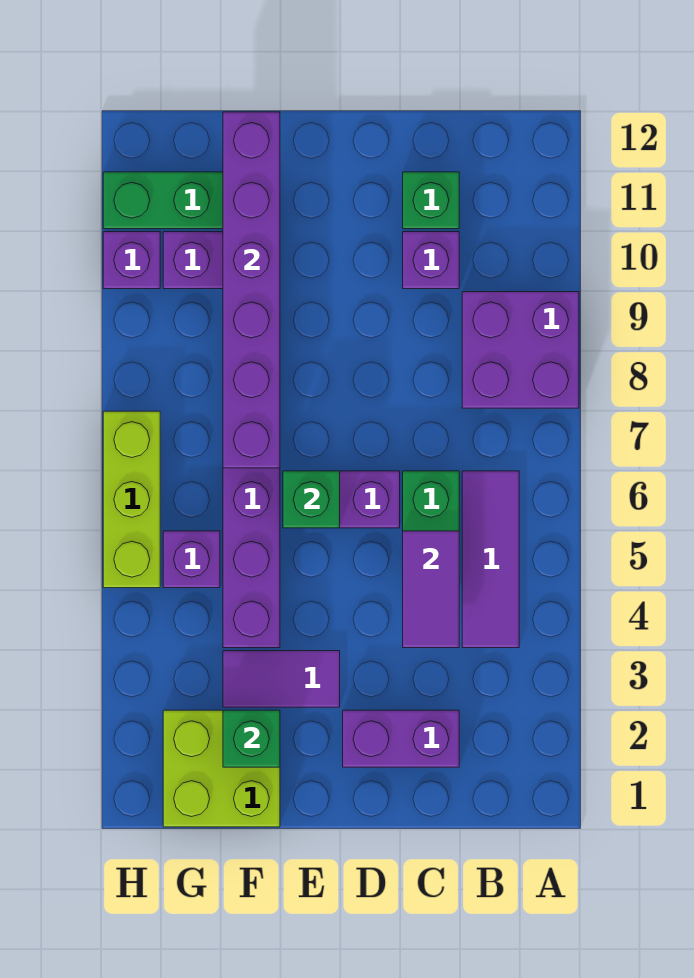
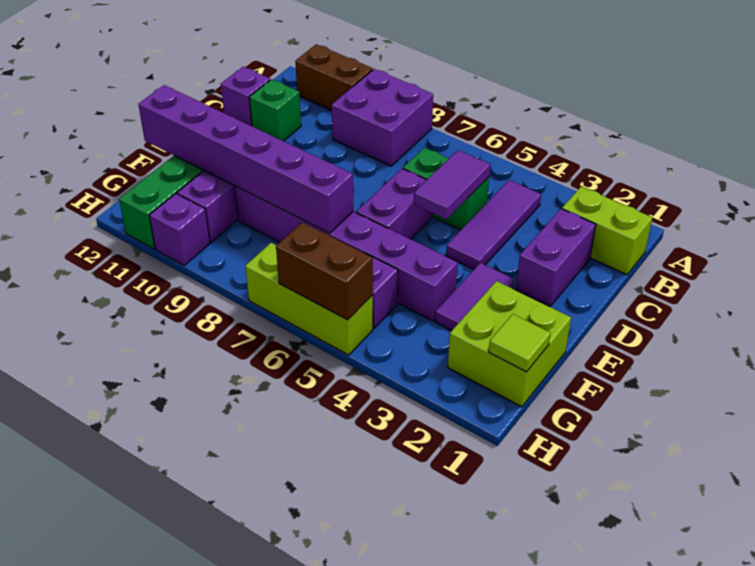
none -> brown brick A10:A11 level 1
none -> lime brick B1:B2 level 1
purple tile B4:B6 level 1 -> purple tile B4:D4 level 1
purple tile C4:C5 level 2 -> purple tile C5:D5 level 2
purple brick C10 level 1 -> purple brick C12 level 1
green brick E6 level 2 -> none
green brick F2 level 2 -> none
none -> lime tile G1 level 2
none -> brown brick H5:H6 level 2

